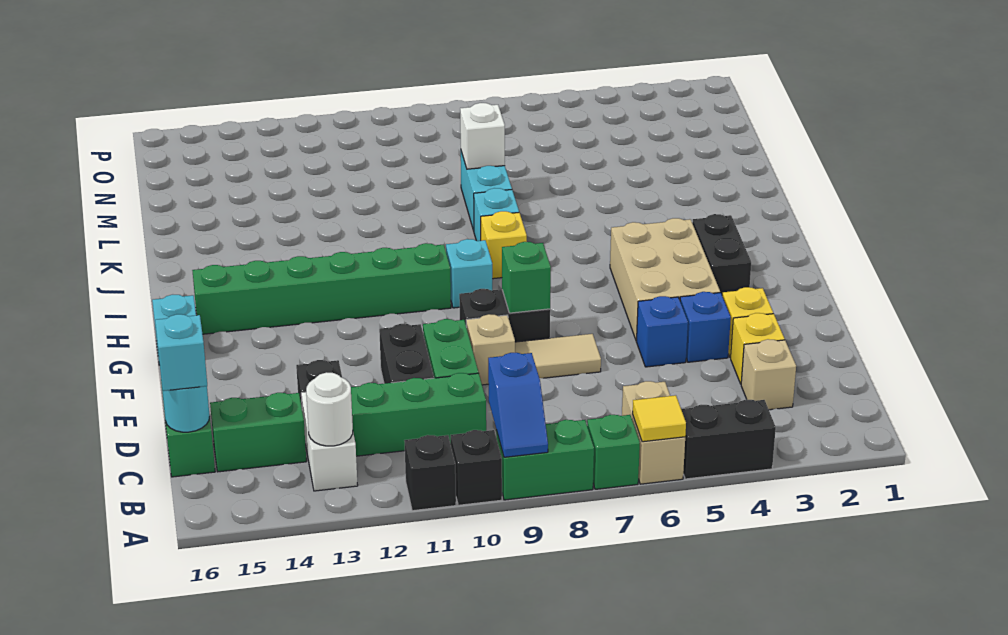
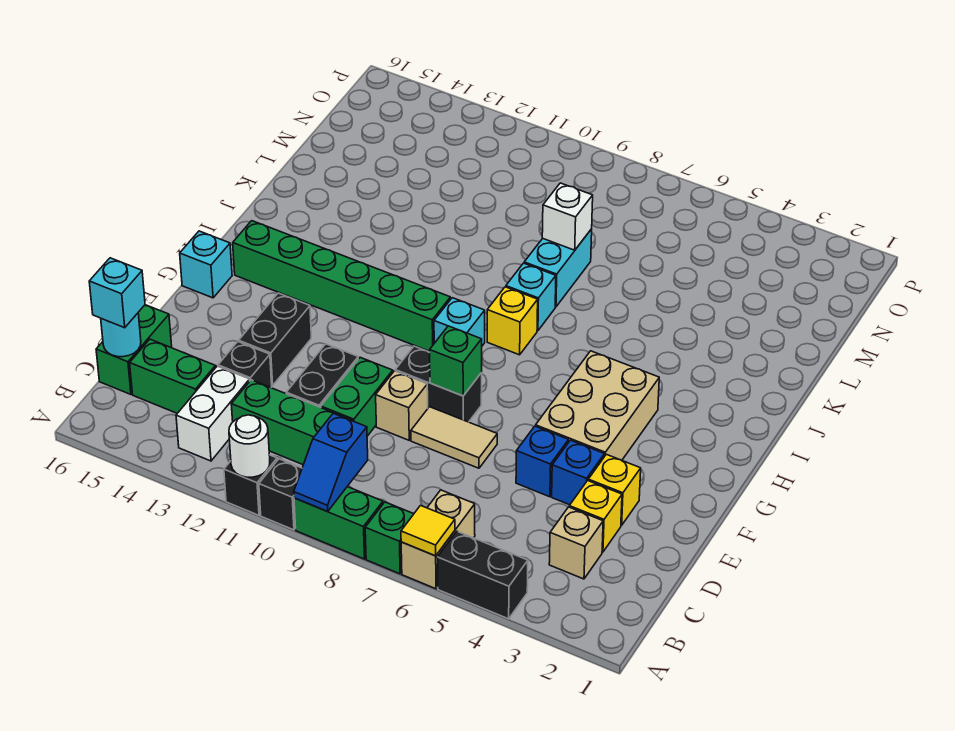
white round brick B13 level 2 -> white round brick A11 level 2
black brick G3:H3 level 1 -> black brick E13:F13 level 1

